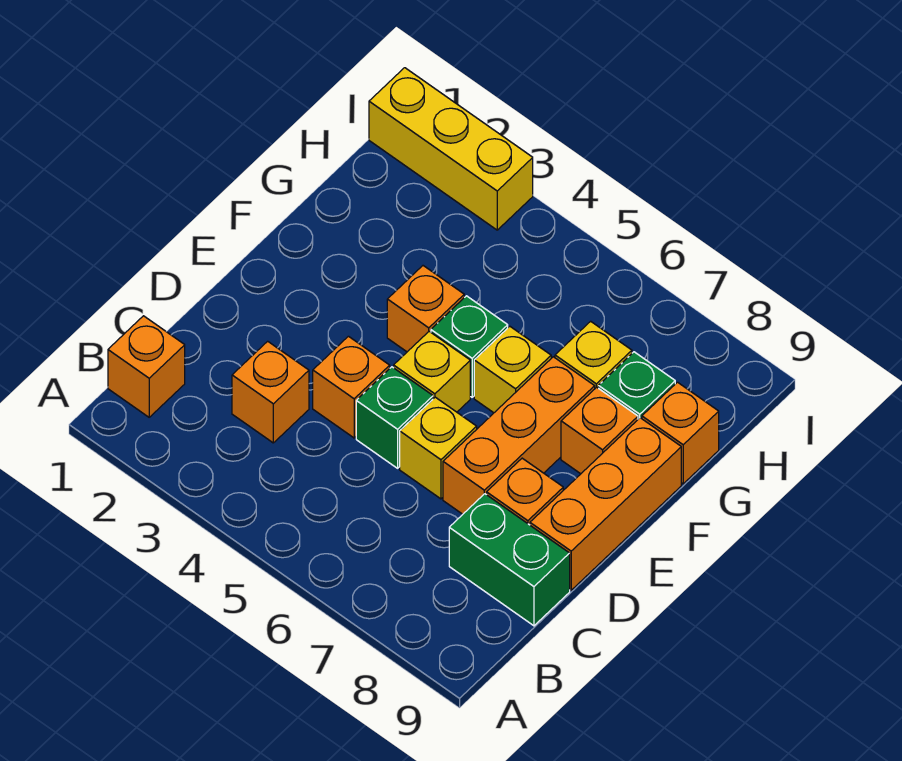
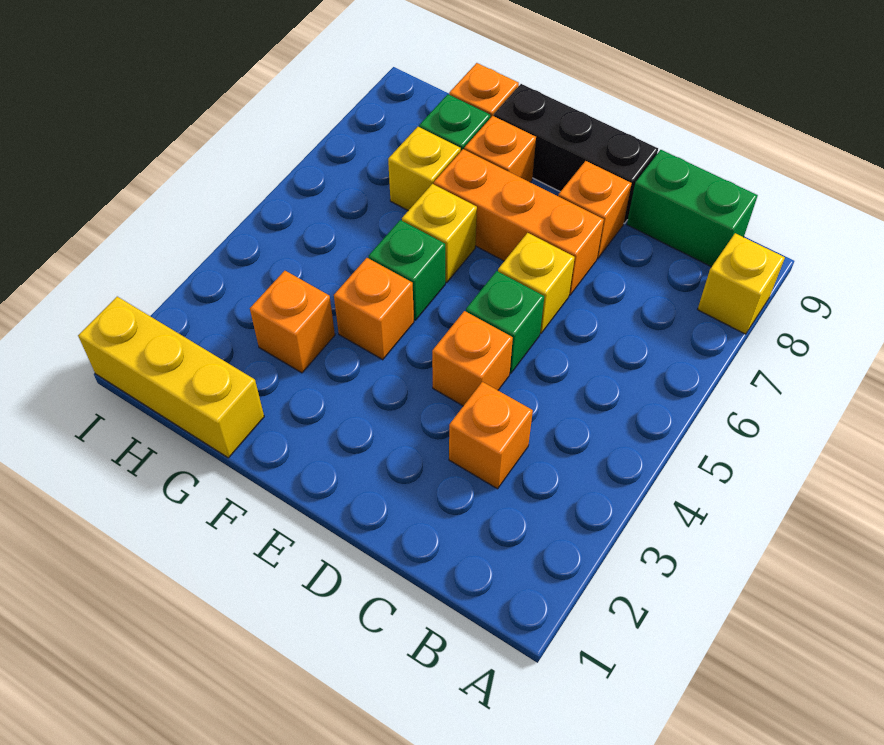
orange brick B1 level 1 -> orange brick G3 level 1
green brick C8:C9 level 1 -> green brick B9:C9 level 1
orange brick D9:F9 level 1 -> black brick D9:F9 level 1
yellow brick E5 level 1 -> yellow brick A8 level 1
yellow brick I1:I3 level 1 -> yellow brick G1:I1 level 1

